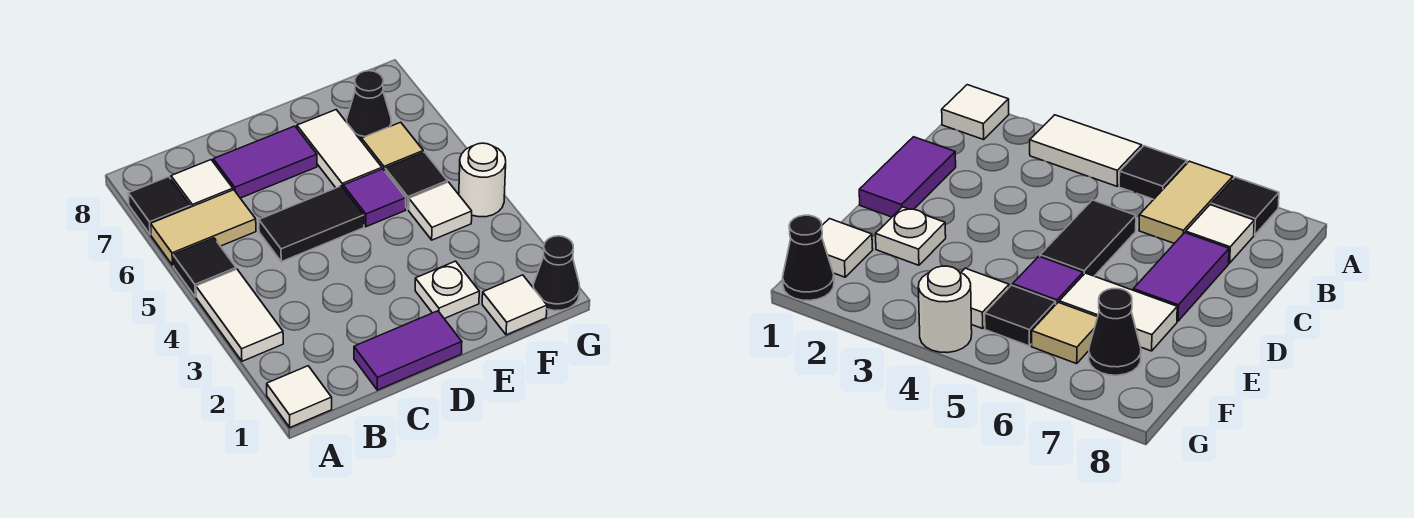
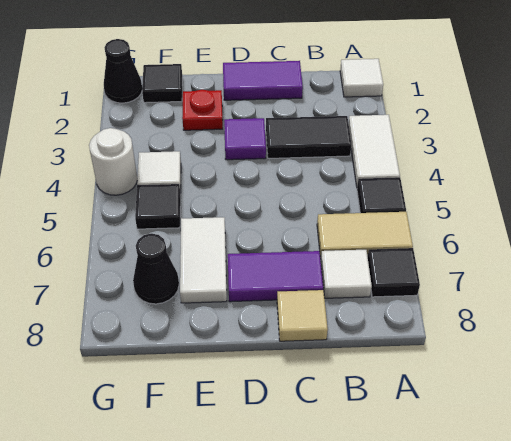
black tile C5:D5 level 1 -> black tile B3:C3 level 1
white plate E2 level 1 -> red plate E2 level 1
purple tile E5 level 1 -> purple tile D3 level 1
white tile F1 level 1 -> black tile F1 level 1
tan tile F6 level 1 -> tan tile C8 level 1

